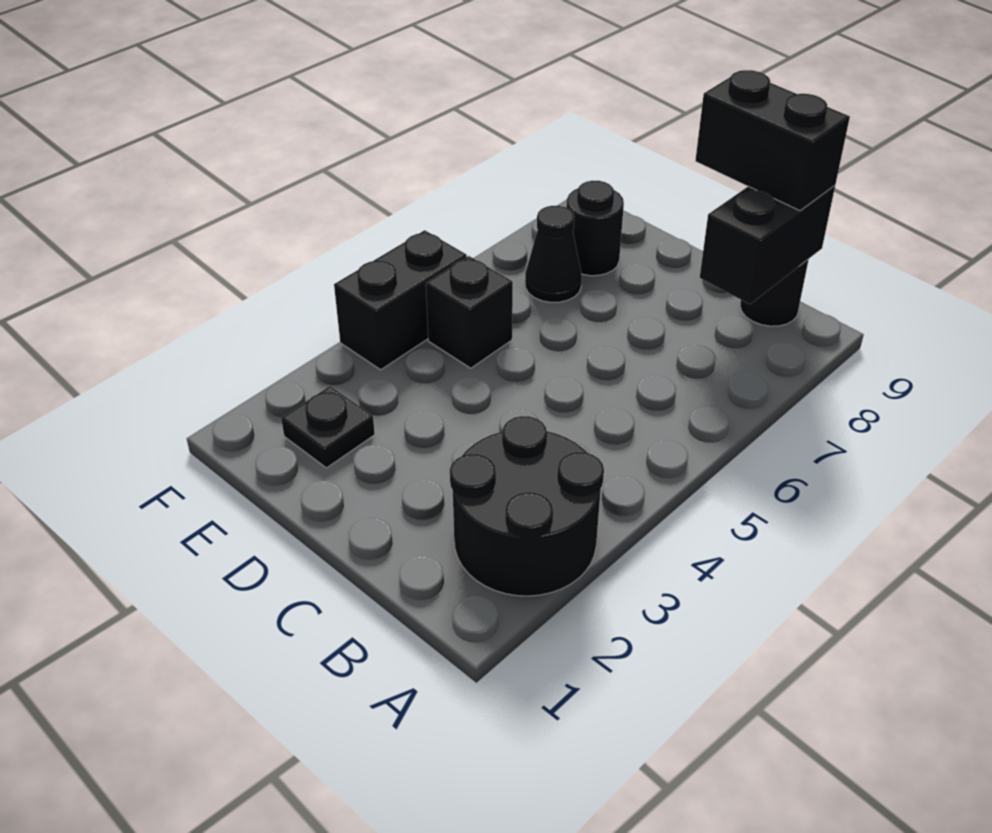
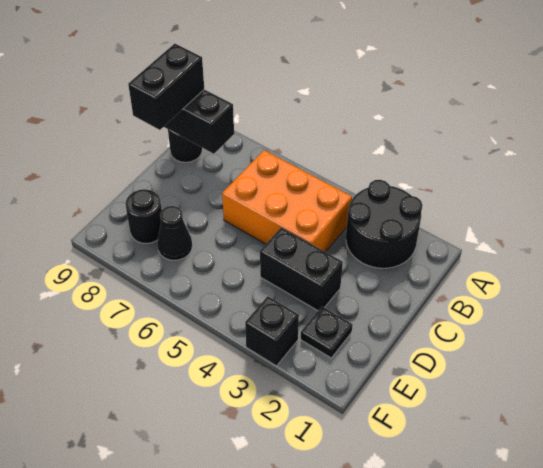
none -> orange brick B4:C6 level 1
black brick E5 level 1 -> black brick F3 level 1
black brick F4:F5 level 1 -> black brick D3:D4 level 1

